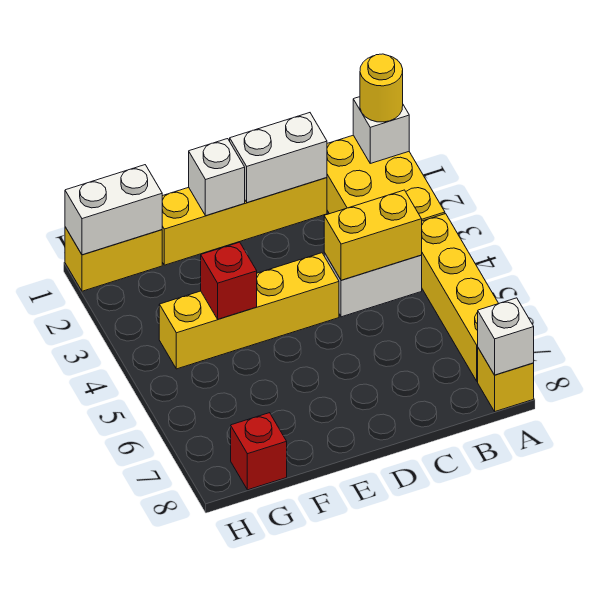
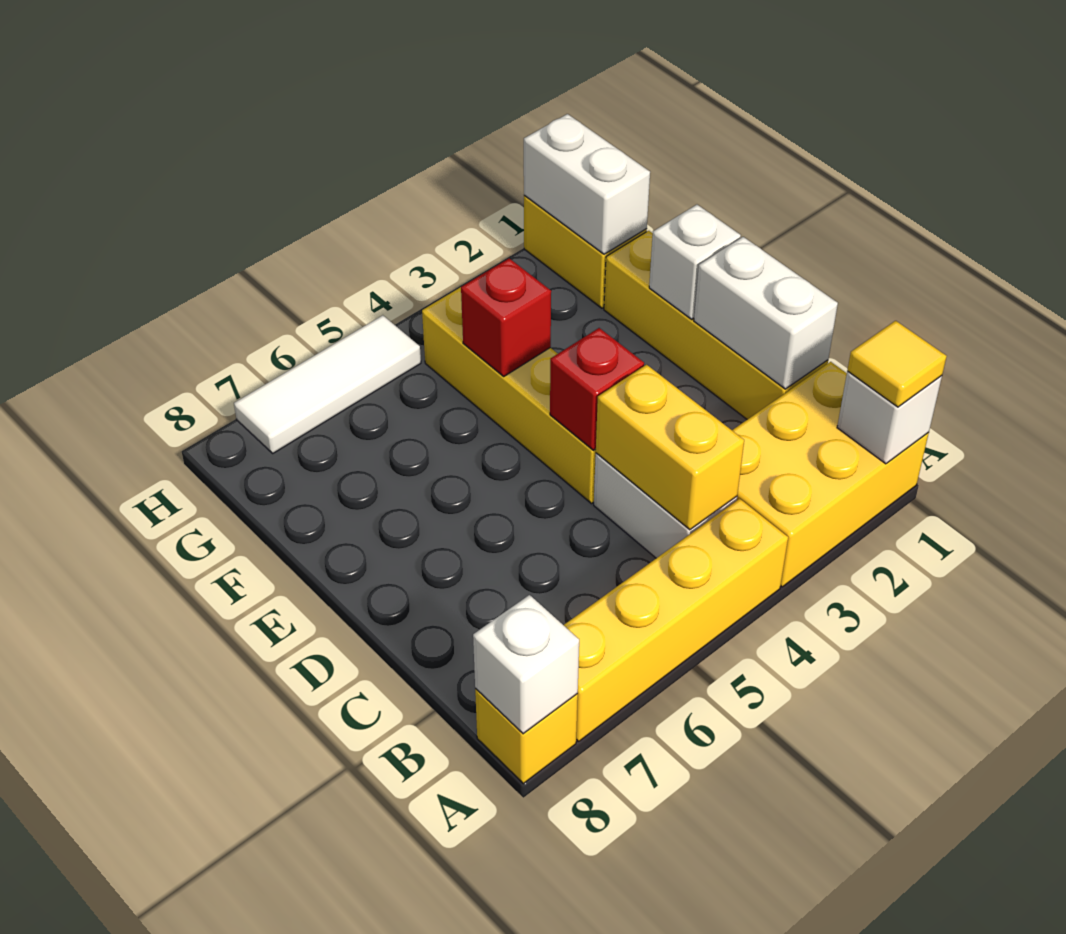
yellow round brick A1 level 3 -> yellow tile A1 level 3
red brick G8 level 1 -> red brick D4 level 2
none -> white tile H5:H7 level 1

